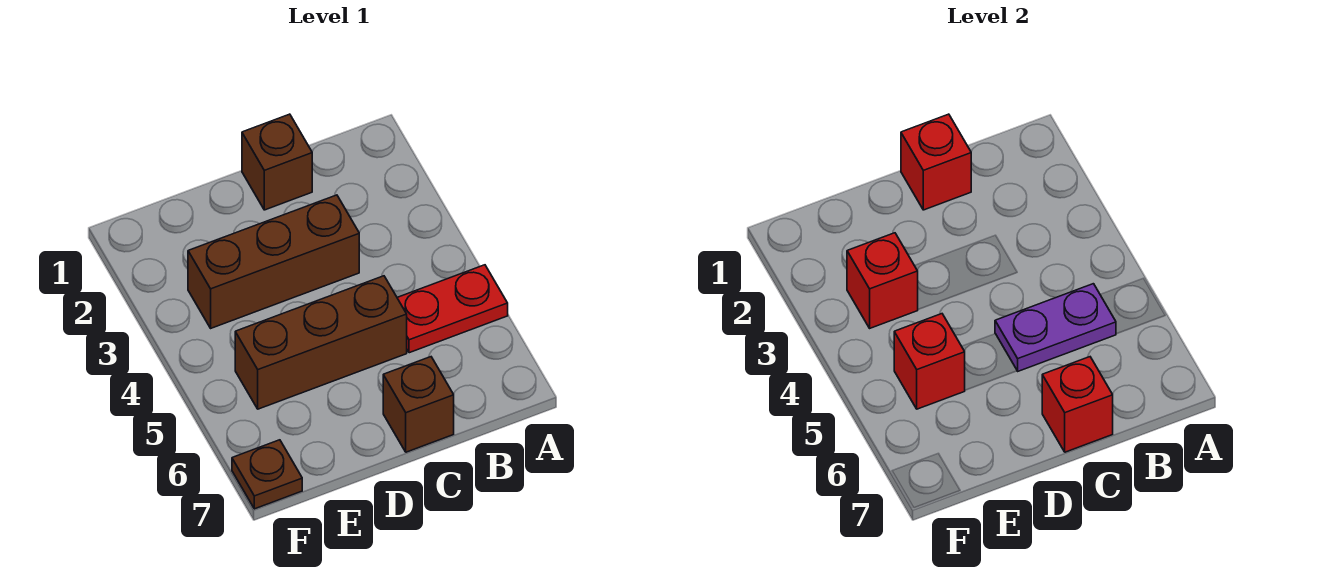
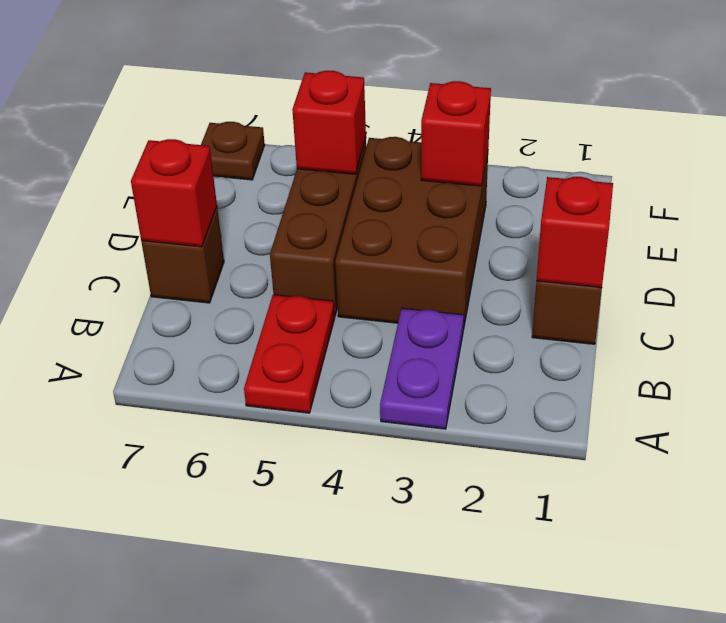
purple plate B5:C5 level 2 -> purple plate A3:B3 level 1
brown brick C3:E3 level 1 -> brown brick C3:E4 level 1

